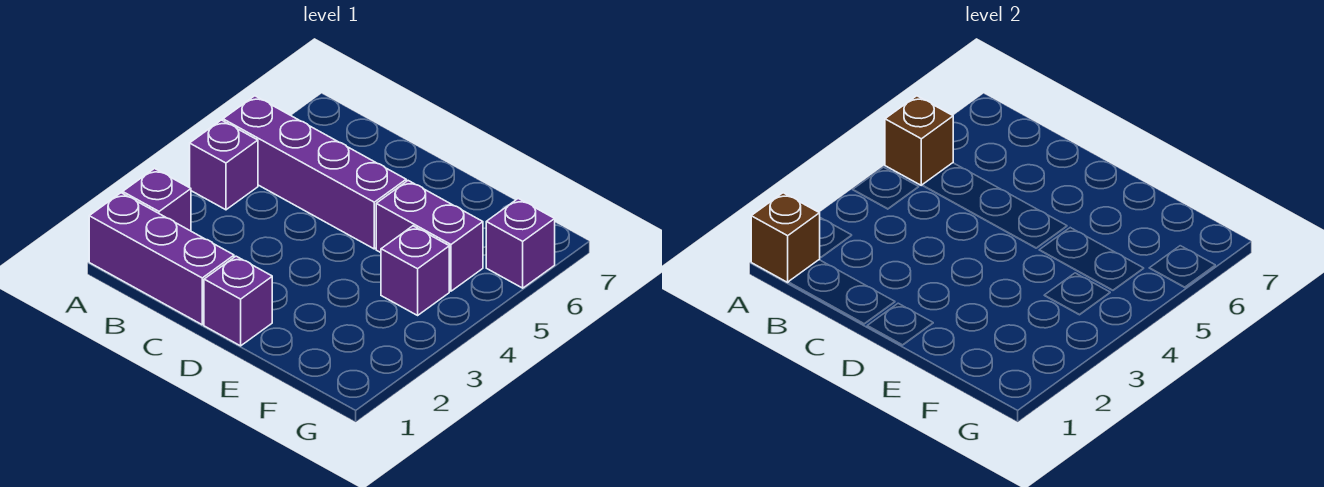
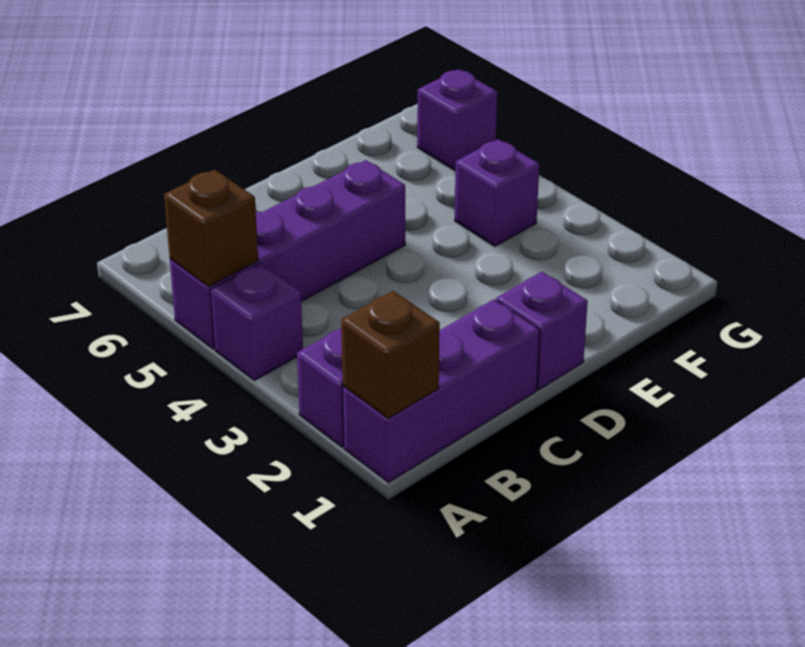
purple brick E5:F5 level 1 -> none

